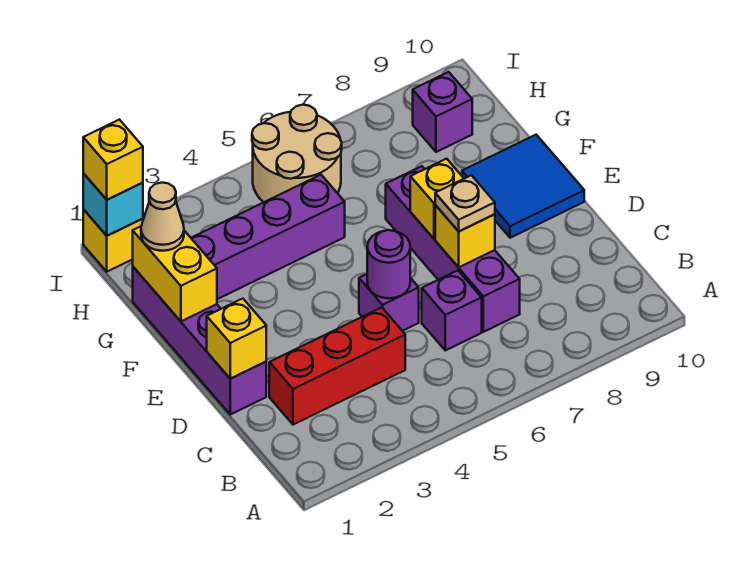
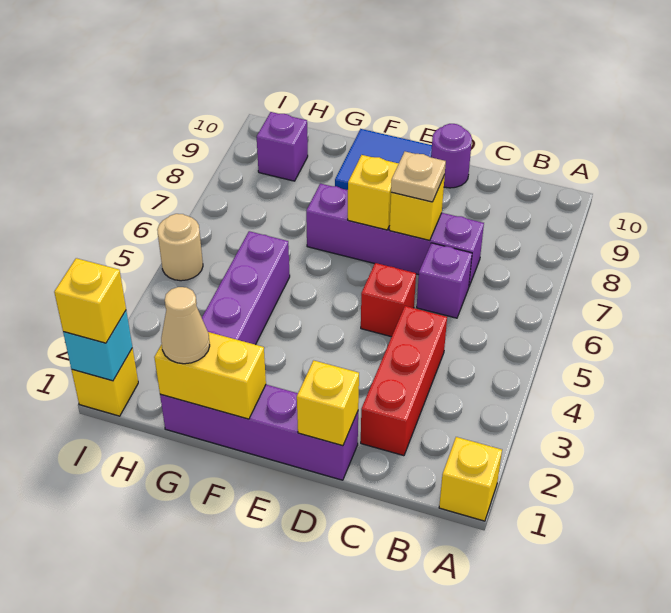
none -> yellow brick A1 level 1
purple brick D5 level 1 -> red brick D5 level 1
purple round brick D5 level 2 -> purple round brick D10 level 1
tan round brick H5:I6 level 1 -> tan round brick I5 level 1

